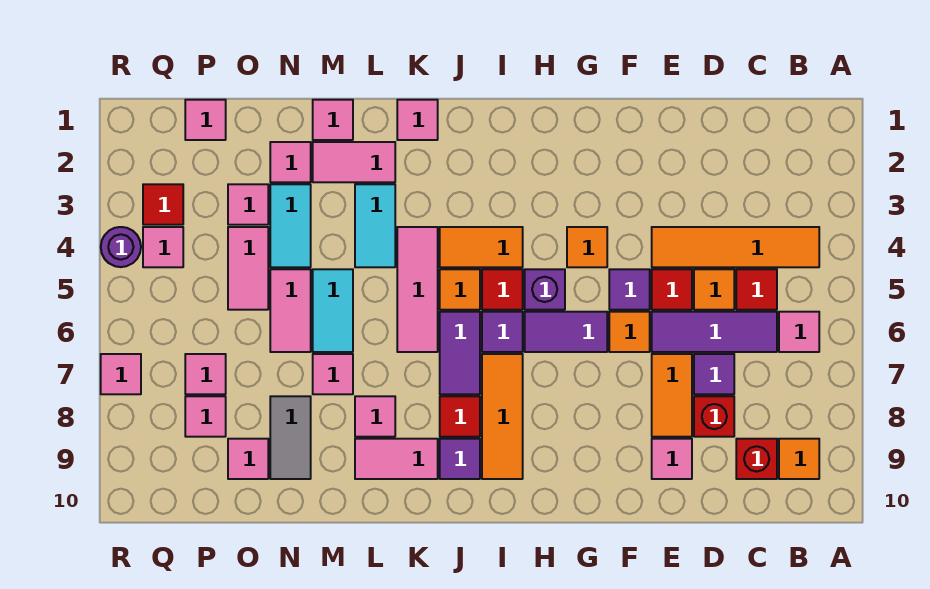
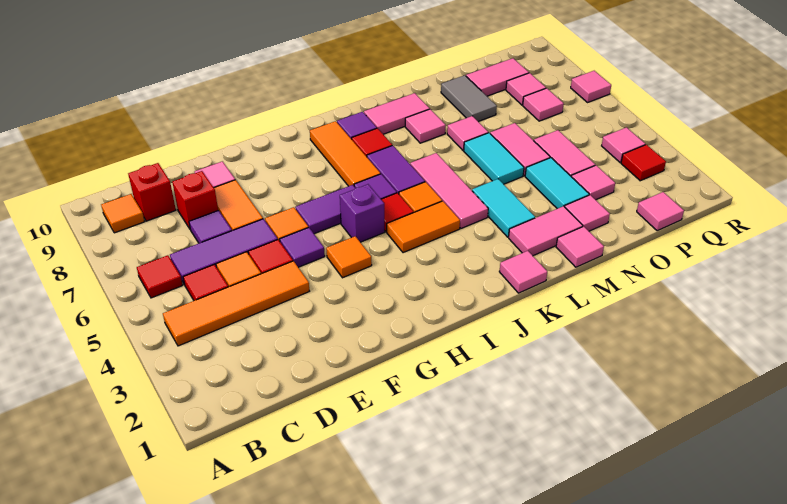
pink tile B6 level 1 -> red tile B6 level 1
pink tile O9 level 1 -> pink tile O9:P9 level 1
purple round brick R4 level 1 -> none

